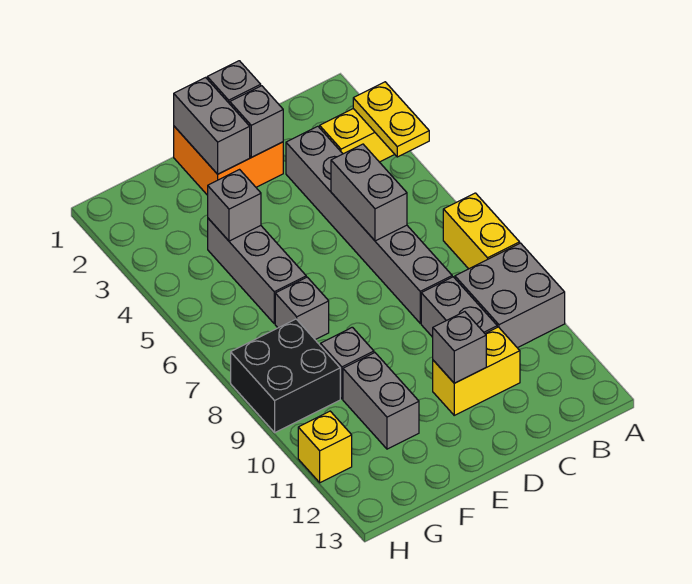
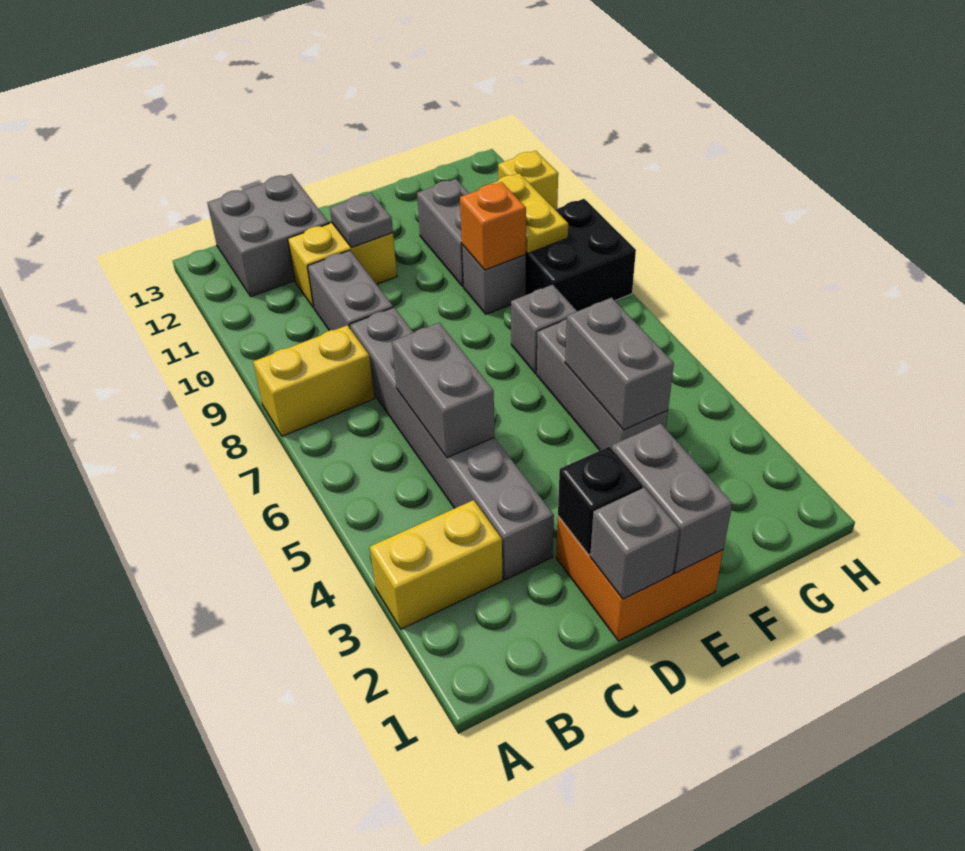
yellow plate A3:A4 level 2 -> yellow plate G9:G10 level 2
yellow brick A7:A8 level 1 -> yellow brick A8:B8 level 1
grey brick A9:B10 level 1 -> grey brick B12:C13 level 1
grey brick D2 level 2 -> black brick D2 level 2
grey brick D11 level 2 -> grey plate D11 level 2
grey brick F4 level 2 -> grey brick F4:F5 level 2
none -> orange brick F9 level 2

